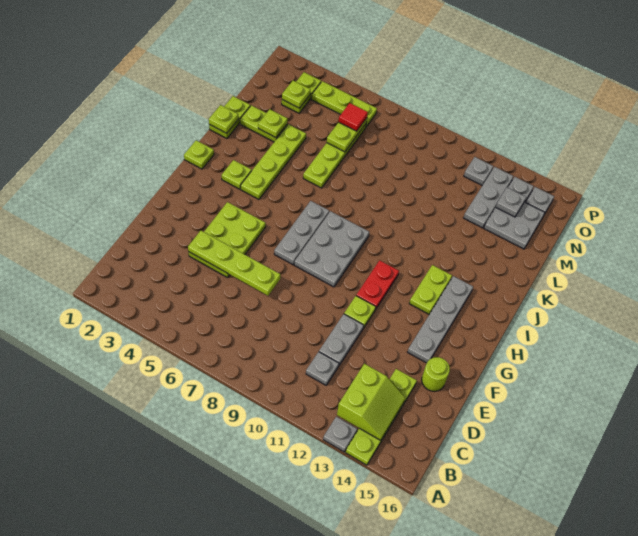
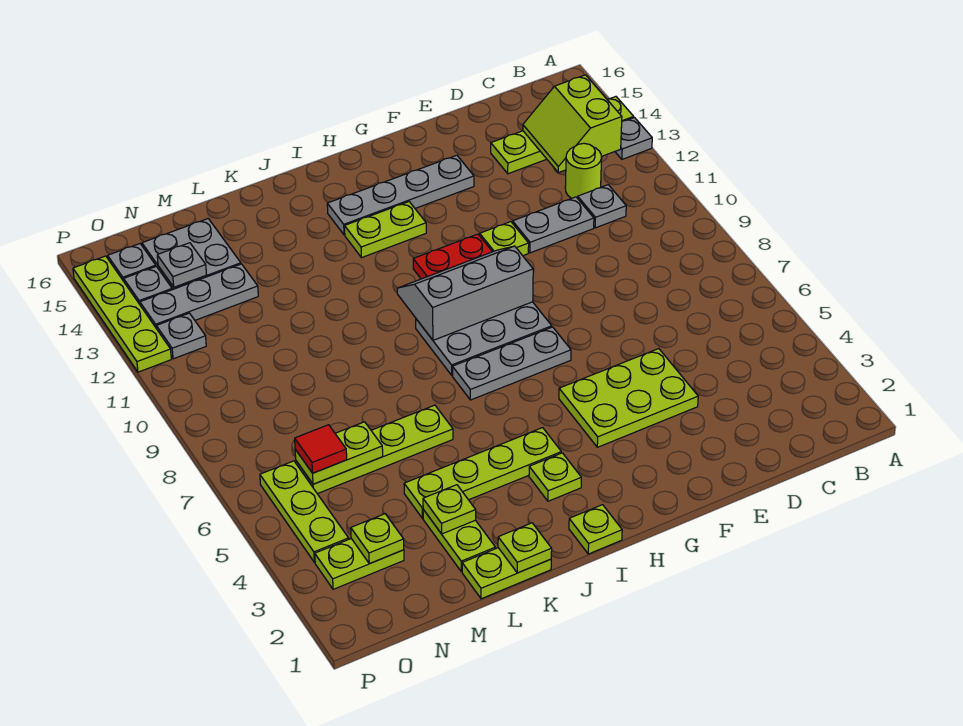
lime slope B13:C14 level 2 top 13 -> lime slope B13:C14 level 2 top B
lime plate E4:E7 level 2 -> lime plate P12:P15 level 1
lime round brick E15 level 1 -> lime round brick C12 level 1
none -> grey slope G9:I10 level 2 top 9

